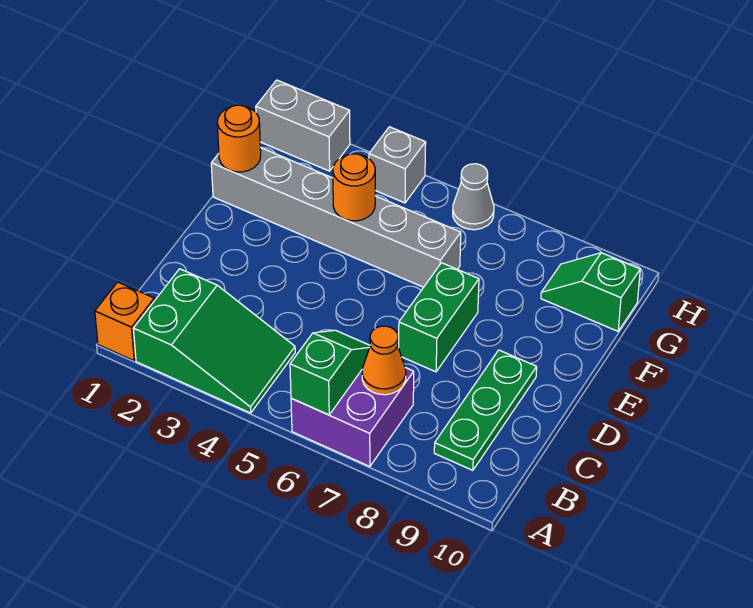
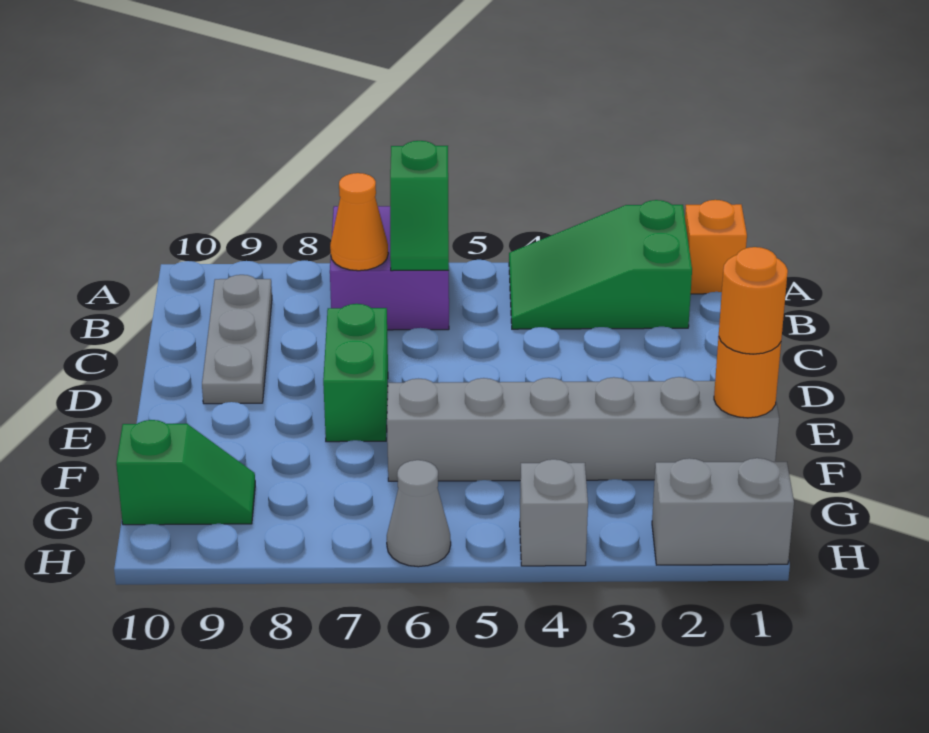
green plate B9:D9 level 1 -> grey plate B9:D9 level 1
orange round brick F4 level 2 -> orange round brick F1 level 3

